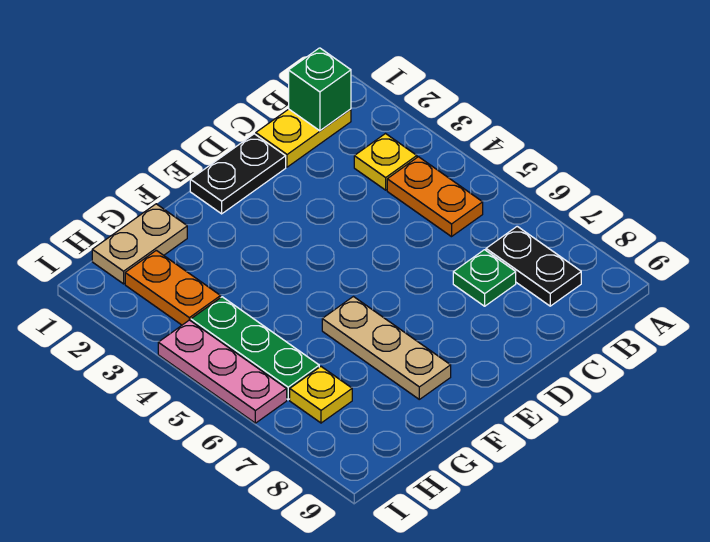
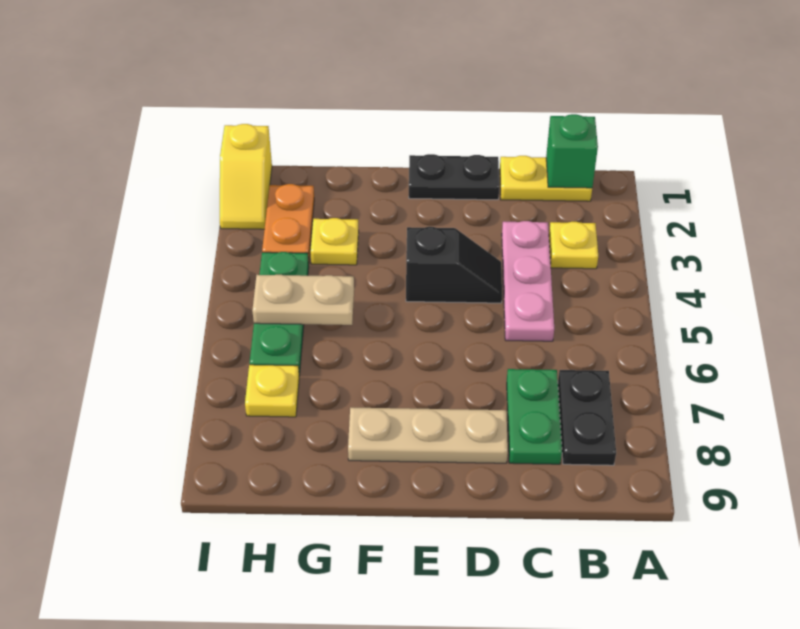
orange plate B4:B5 level 1 -> none
green plate C7 level 1 -> green plate C7:C8 level 1
none -> black slope D4:E4 level 1 top E
tan plate F6:F8 level 1 -> tan plate D8:F8 level 1
tan plate G1:H1 level 1 -> tan plate G5:H5 level 2
none -> yellow plate G3 level 1
none -> yellow slope I1:I2 level 1 top 1
pink plate I4:I6 level 1 -> pink plate C3:C5 level 1

